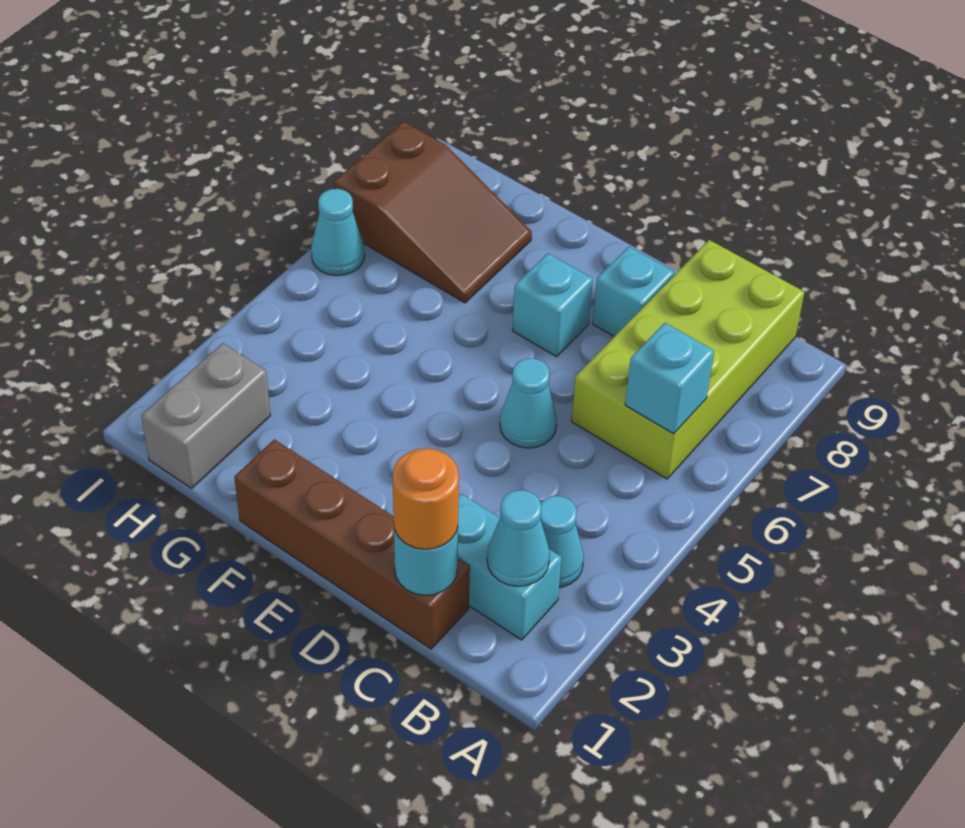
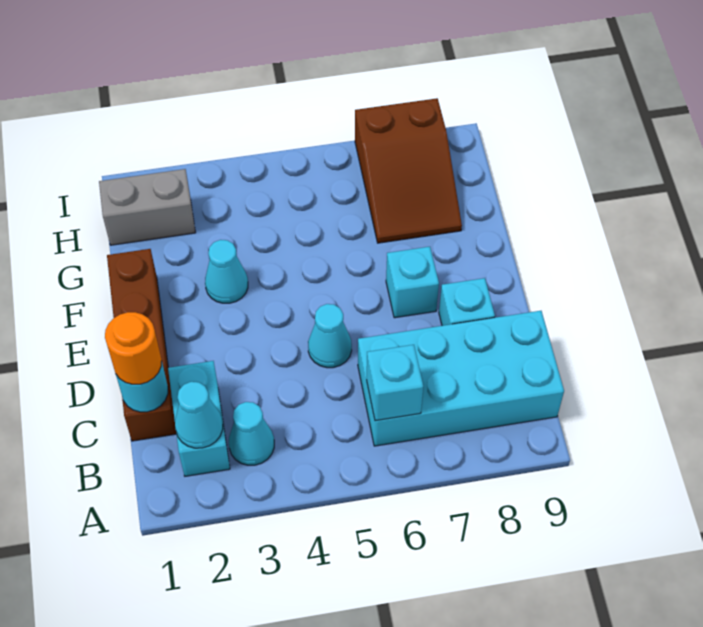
lime brick B6:C9 level 1 -> cyan brick B6:C9 level 1
cyan cone I6 level 1 -> cyan cone F3 level 1

